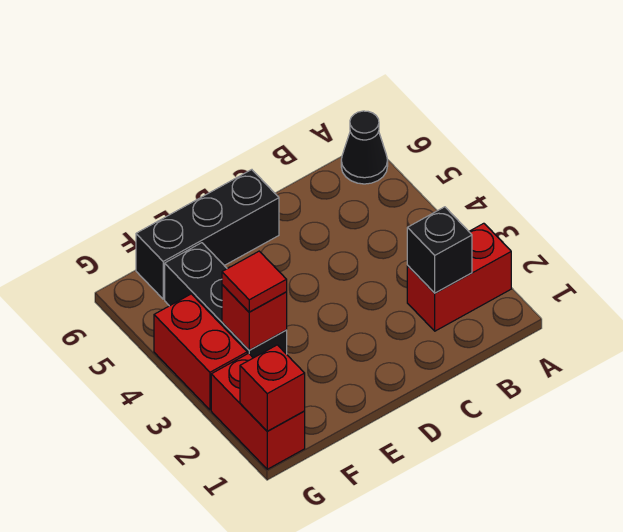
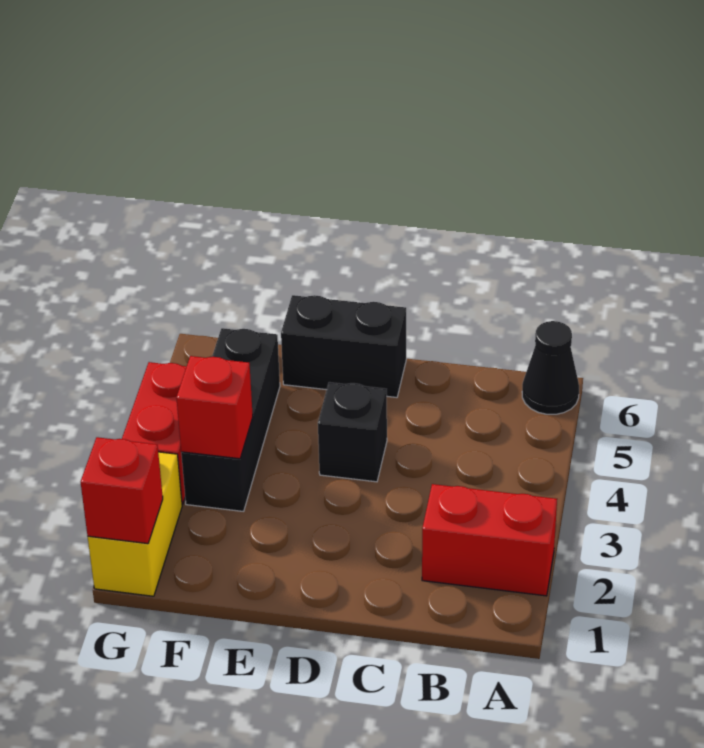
black brick B2 level 2 -> black brick D4 level 1
black brick D6:F6 level 1 -> black brick D6:E6 level 1
red tile F3 level 3 -> none
red brick G1:G2 level 1 -> yellow brick G1:G2 level 1

